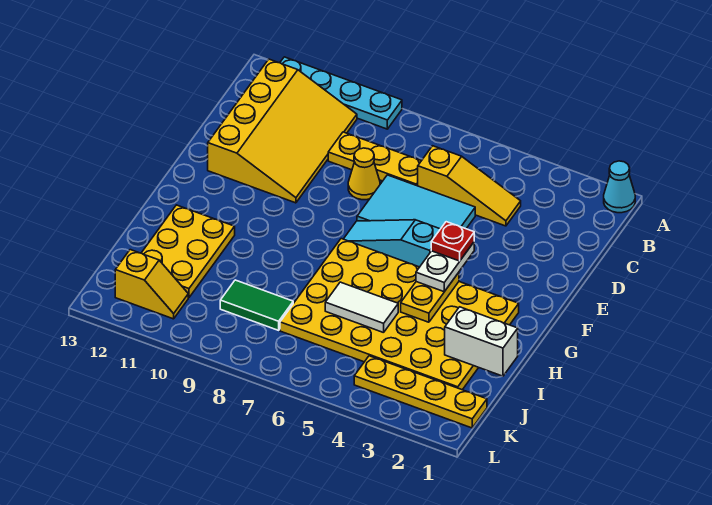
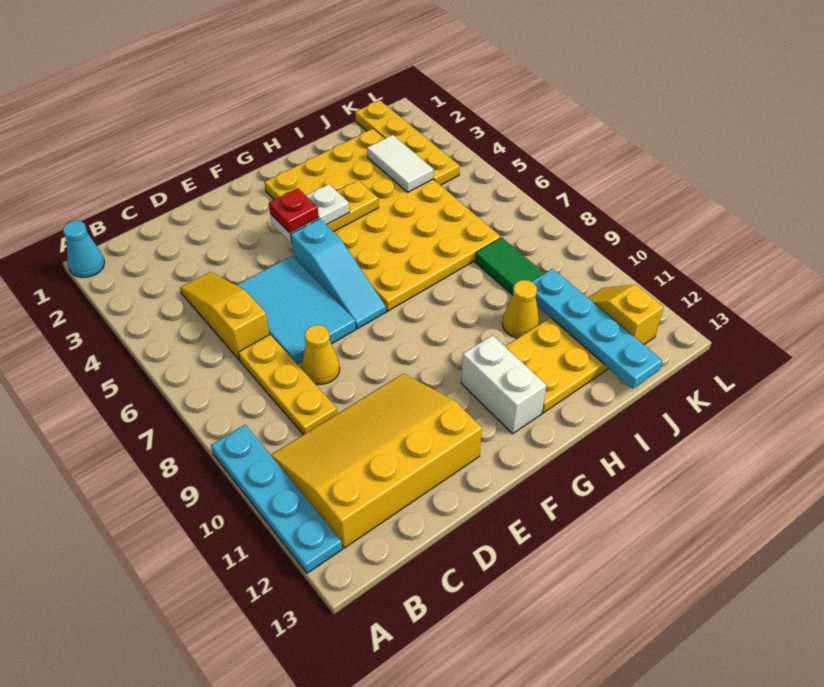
white brick I1:I2 level 2 -> white brick G11:G12 level 1
white tile I5:I6 level 2 -> white tile J3:J4 level 2
none -> yellow cone I10 level 1
none -> cyan plate J10:J13 level 2

